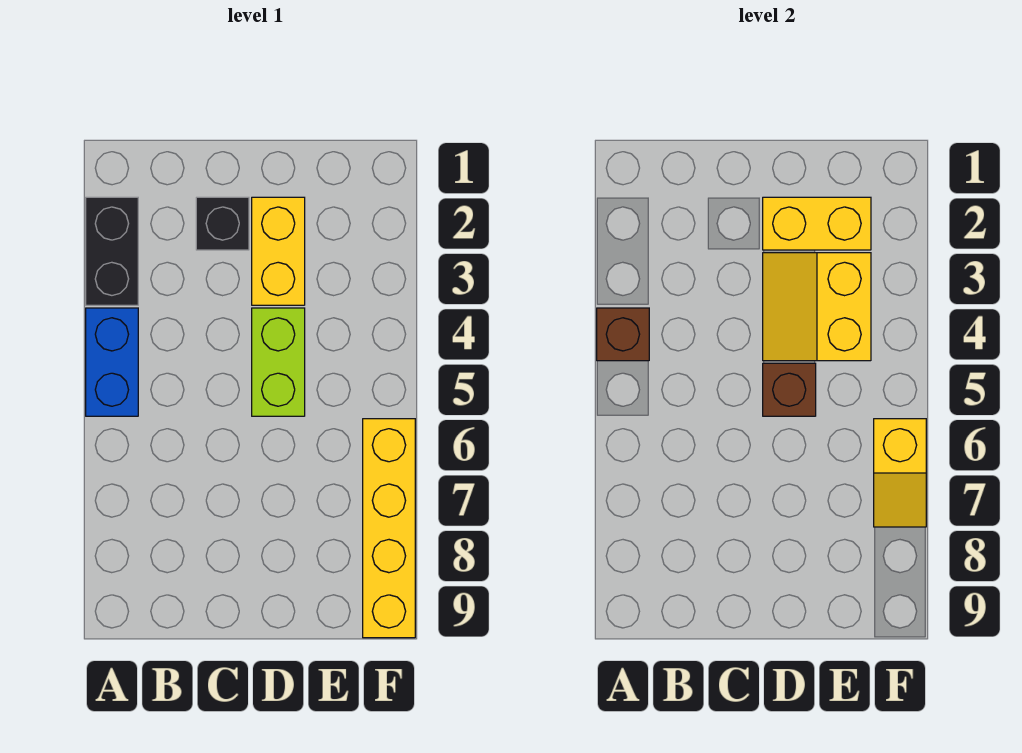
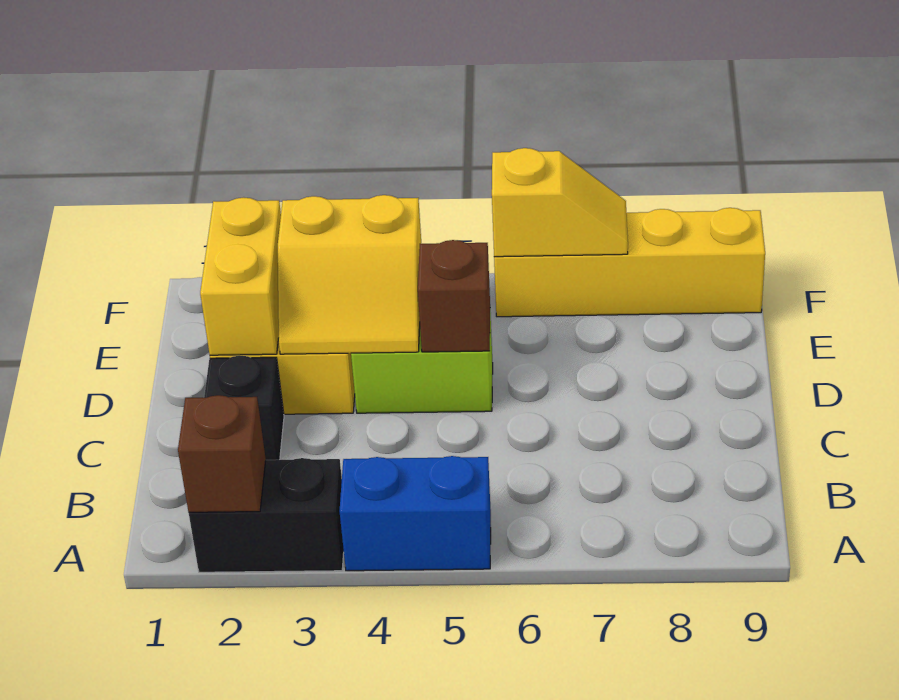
brown brick A4 level 2 -> brown brick A2 level 2

